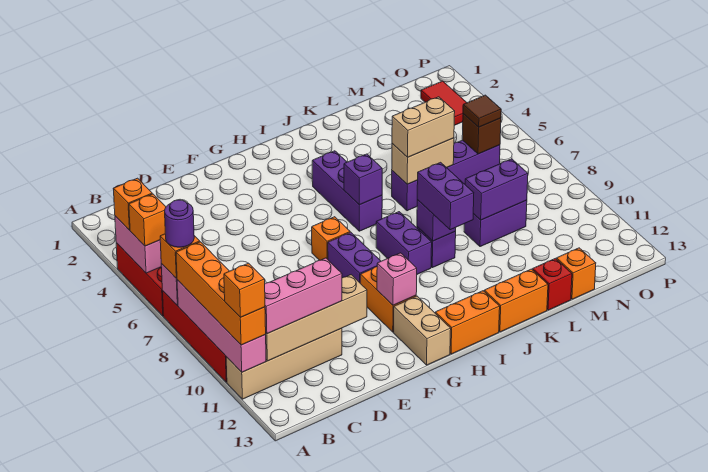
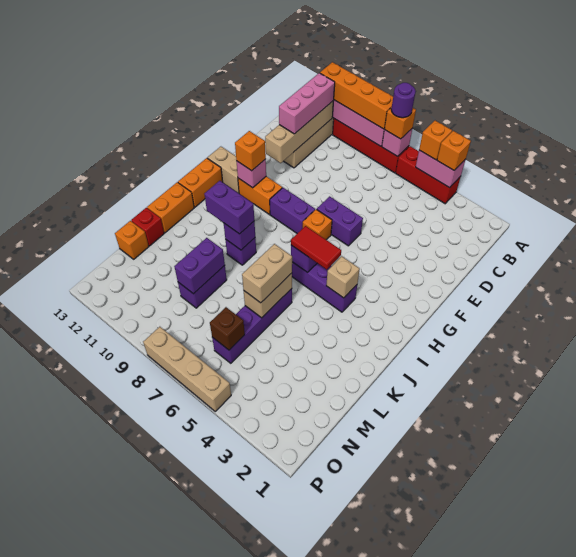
orange brick A11 level 4 -> orange brick G11 level 3
none -> tan brick I4 level 2
purple brick I8:I9 level 1 -> purple brick F6:F7 level 1
brown tile N6 level 3 -> none
red tile O2:O3 level 1 -> red tile I5:I6 level 3
none -> tan brick P5:P8 level 1

